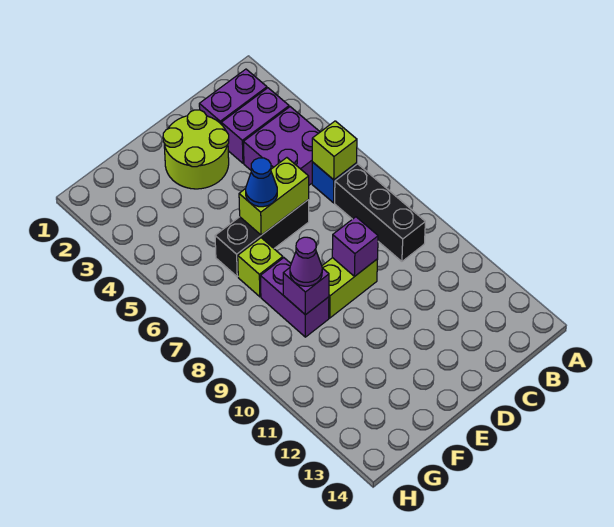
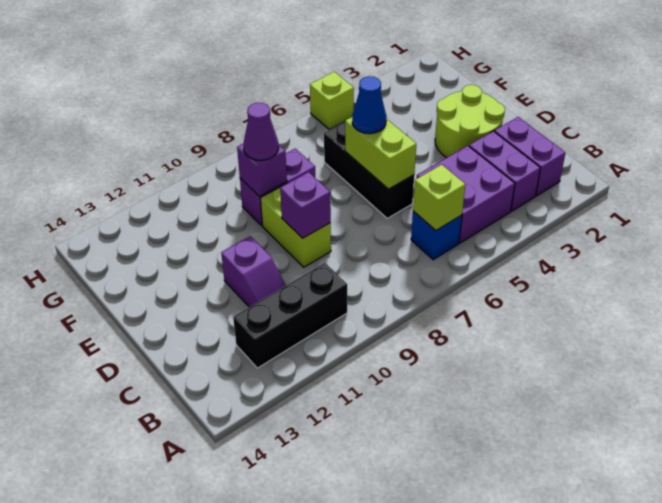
black brick B7:B9 level 1 -> black brick B10:B12 level 1
none -> purple slope C11:D11 level 1 top D
lime brick F7 level 1 -> lime brick H5 level 1

